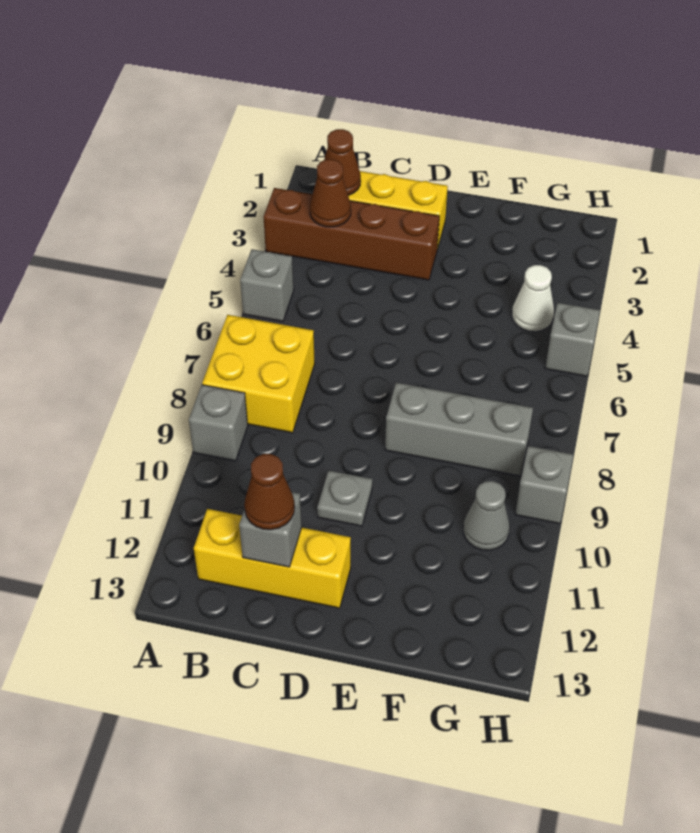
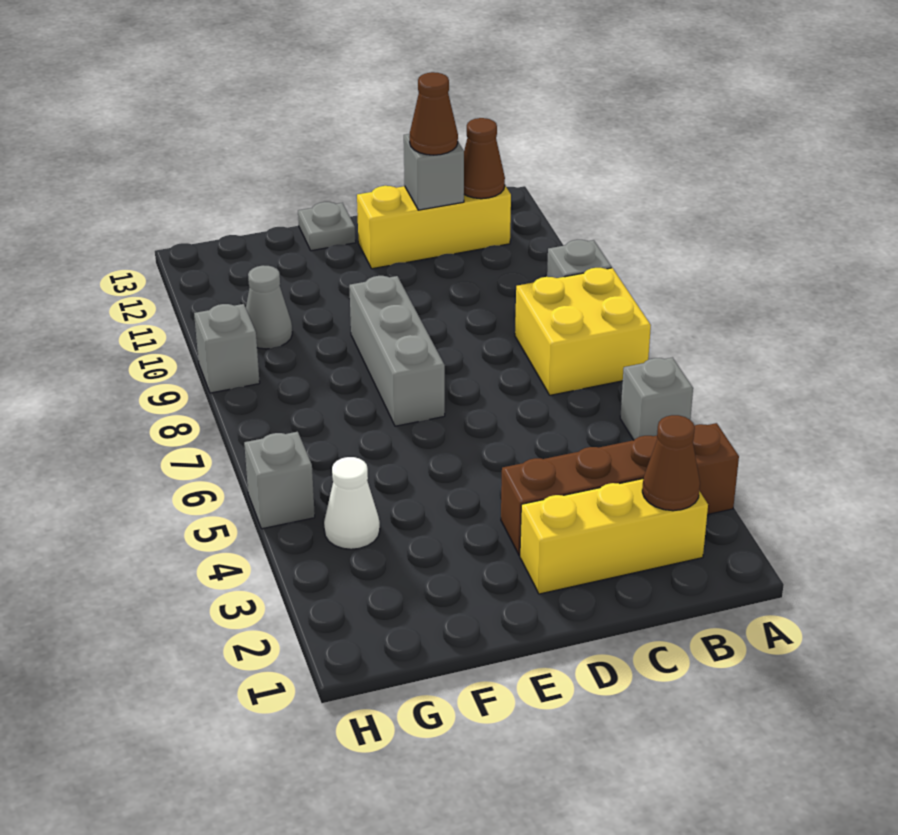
brown cone B3 level 2 -> brown cone B12 level 2
grey plate D10 level 1 -> grey plate E13 level 1
grey brick E8:G8 level 1 -> grey brick E7:E9 level 1

